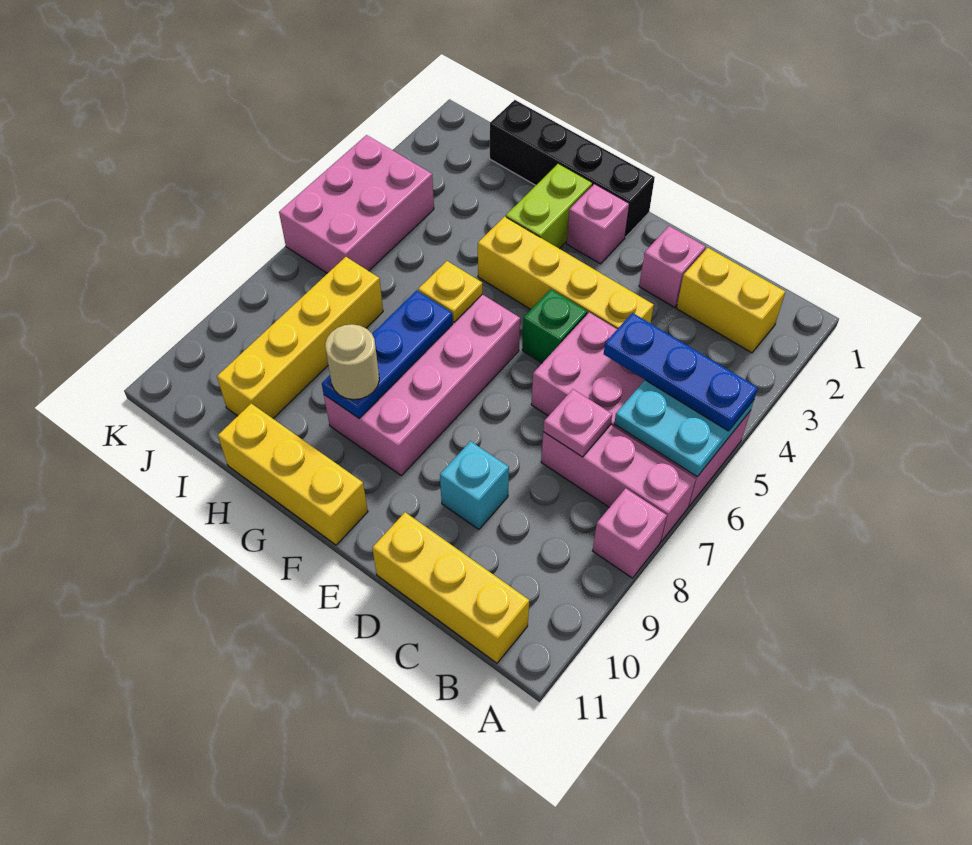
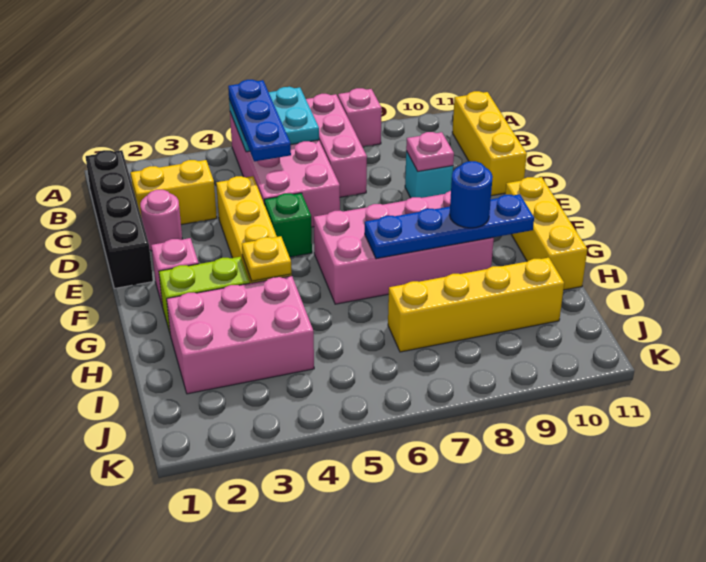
yellow brick B2:C2 level 1 -> yellow brick C2:C3 level 1
pink plate C7 level 2 -> pink plate D9 level 2
pink brick D2 level 1 -> pink round brick D2 level 1
black brick F1:I1 level 1 -> black brick B1:E1 level 1
yellow plate G6 level 2 -> yellow plate G4 level 2
blue plate G7:G9 level 2 -> blue plate G7:G10 level 2
tan round brick G9 level 3 -> blue round brick G9 level 3
pink brick J4:K6 level 1 -> pink brick H2:I4 level 1

